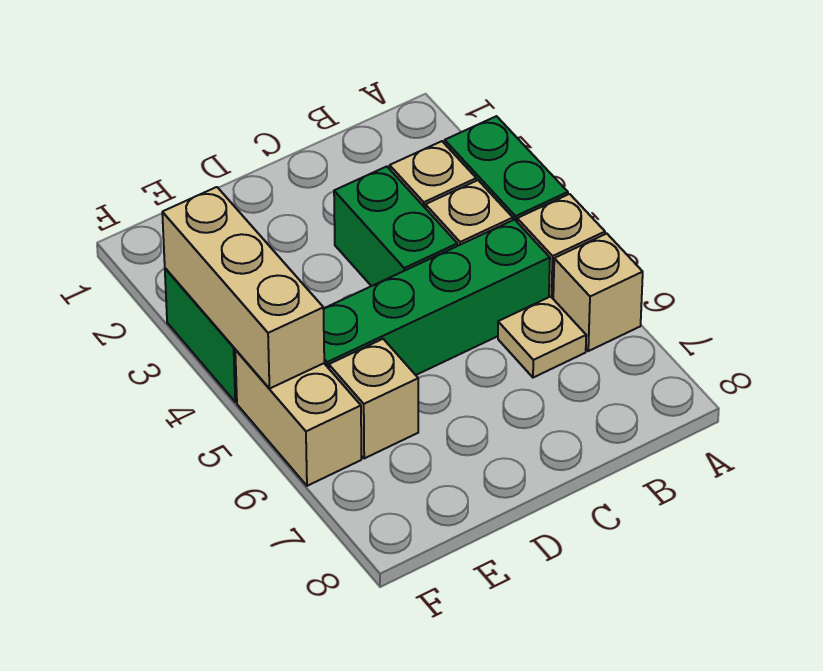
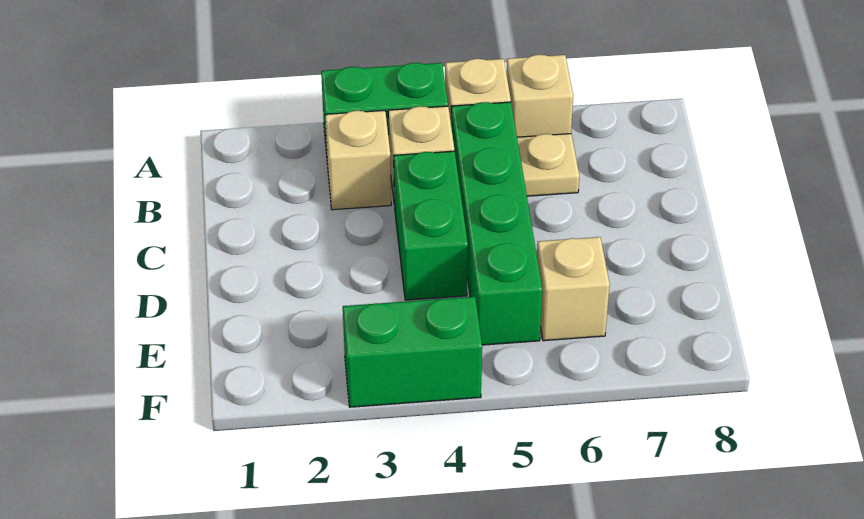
green brick C3:C4 level 1 -> green brick C4:D4 level 1
tan brick F3:F5 level 2 -> none
tan brick F5:F6 level 1 -> none

